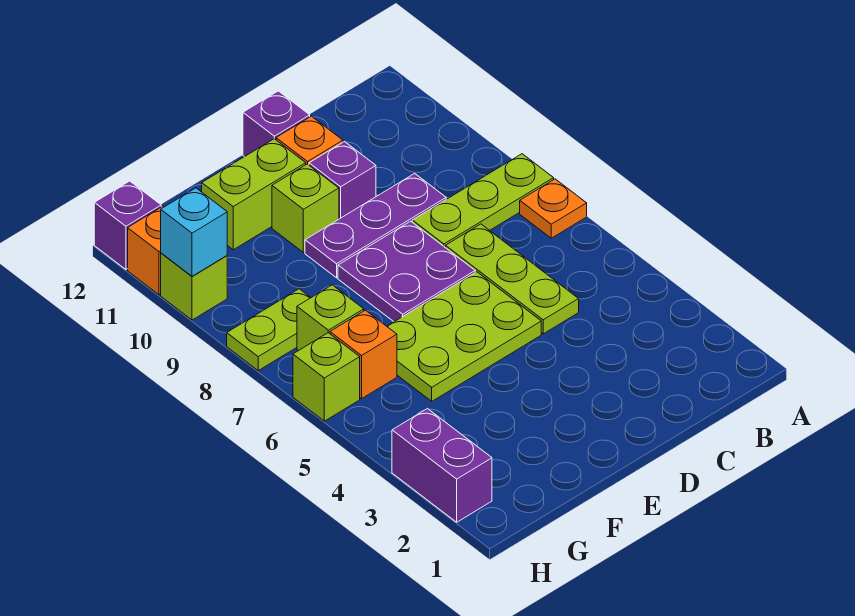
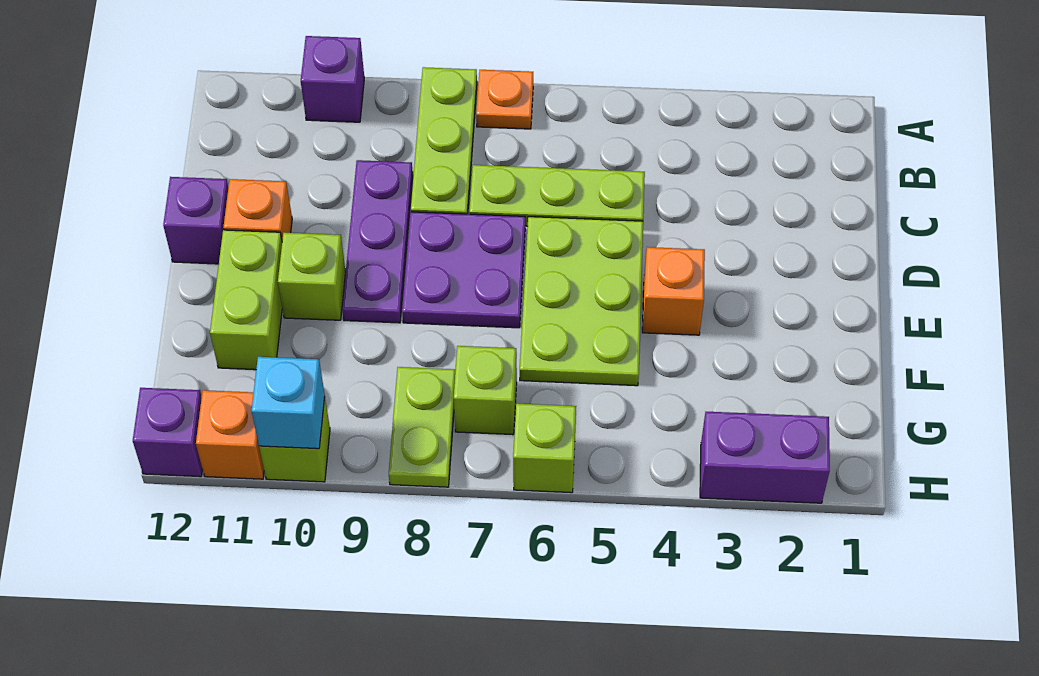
purple brick D10 level 1 -> purple brick A10 level 1
orange brick G6 level 1 -> orange brick E4 level 1

